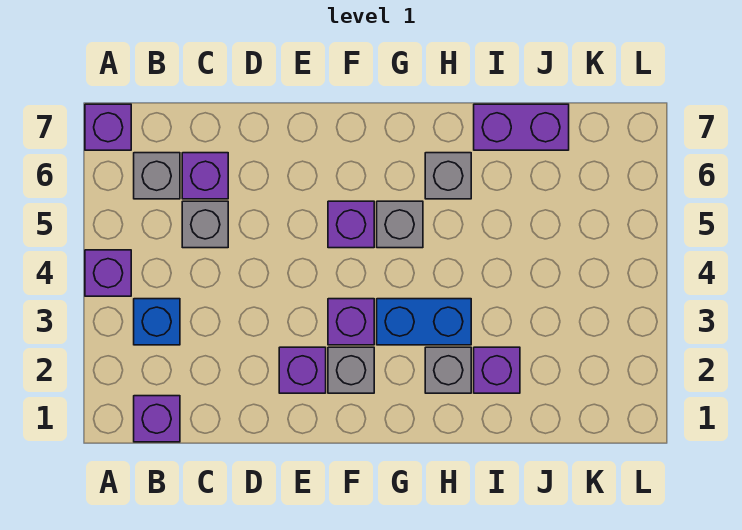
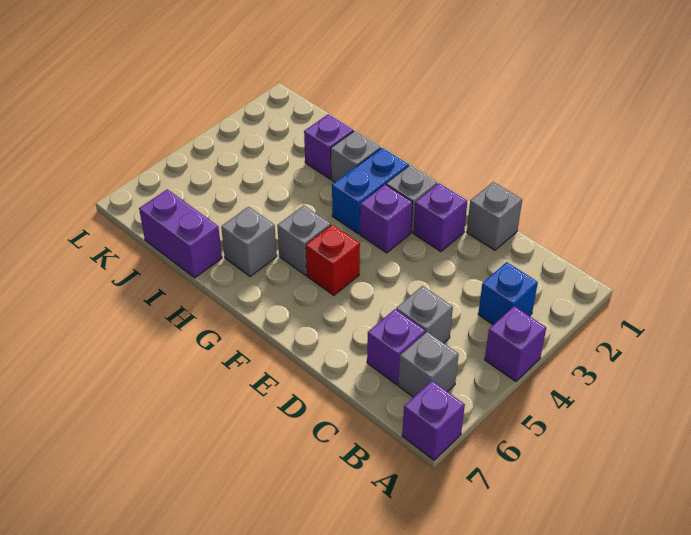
purple brick B1 level 1 -> none
none -> grey brick D1 level 1
purple brick F5 level 1 -> red brick F5 level 1
blue brick G3:H3 level 1 -> blue brick G2:G3 level 1

